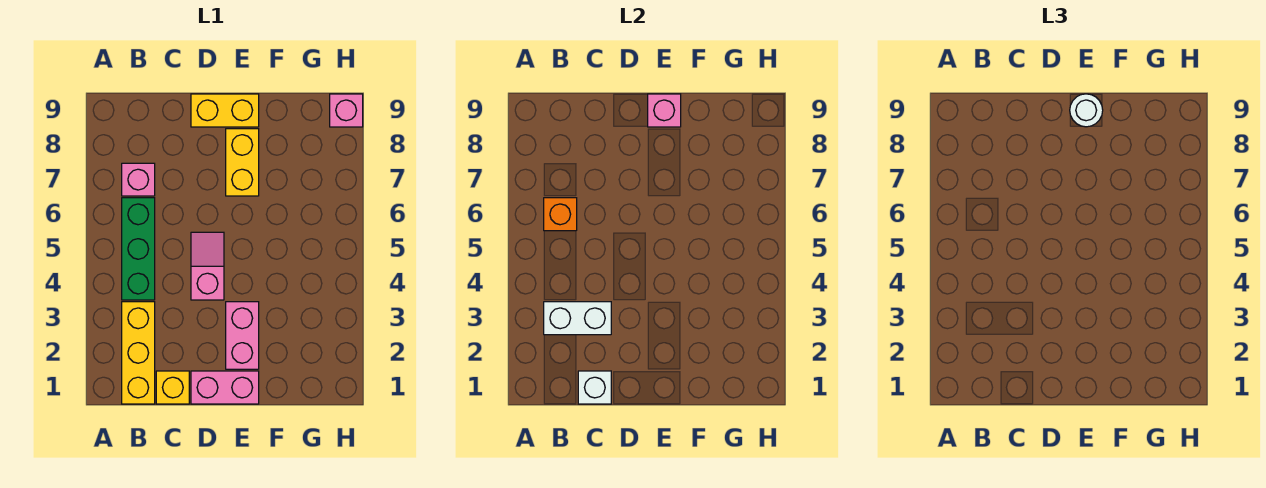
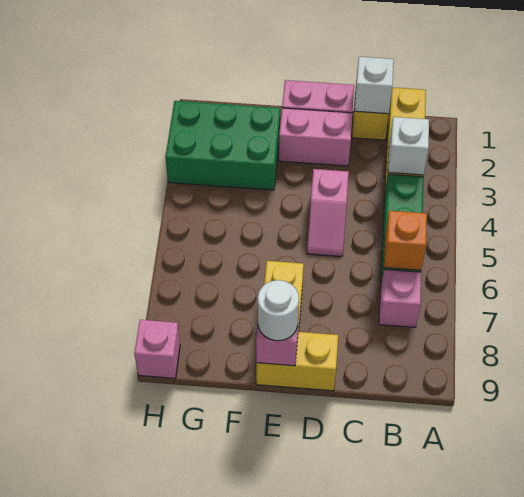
white brick B3:C3 level 2 -> white brick B3 level 2
pink brick E2:E3 level 1 -> pink brick D2:E2 level 1
none -> green brick F2:H3 level 1

